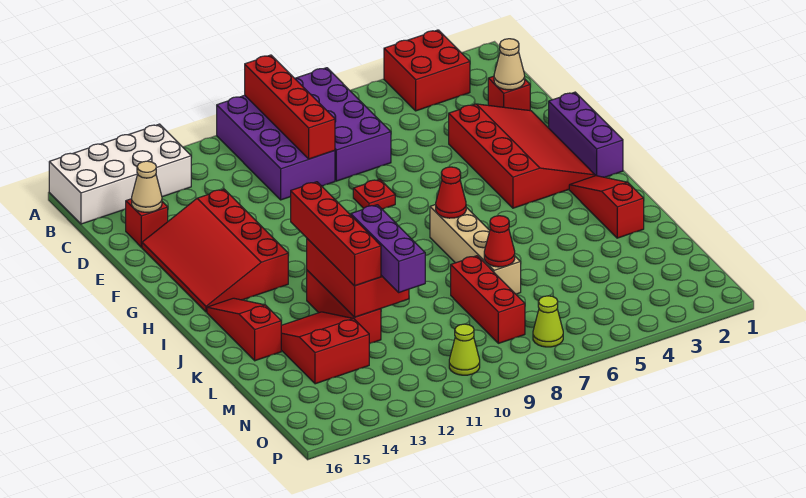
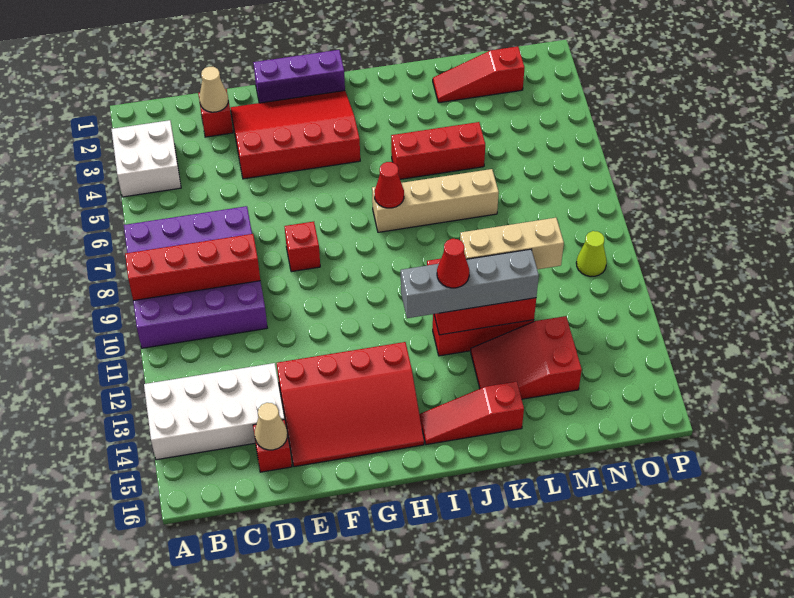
red brick A3:B4 level 1 -> white brick A3:B4 level 1
white brick A13:B16 level 1 -> white brick A13:D14 level 1
red plate F8 level 1 -> red brick F8 level 1
red slope I2:K2 level 1 top K -> red slope L2:N2 level 1 top N
red brick I12:L12 level 3 -> grey brick I12:L12 level 3
purple brick K11:M11 level 3 -> tan brick K11:M11 level 3
red cone L7 level 2 -> red cone J12 level 4
red brick L8:N8 level 1 -> red brick J5:L5 level 1
lime cone O7 level 1 -> none

